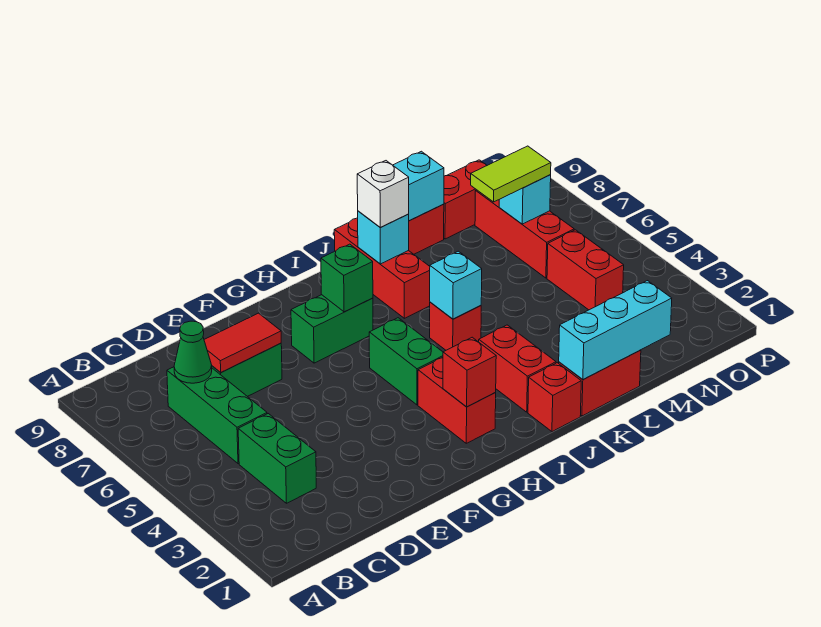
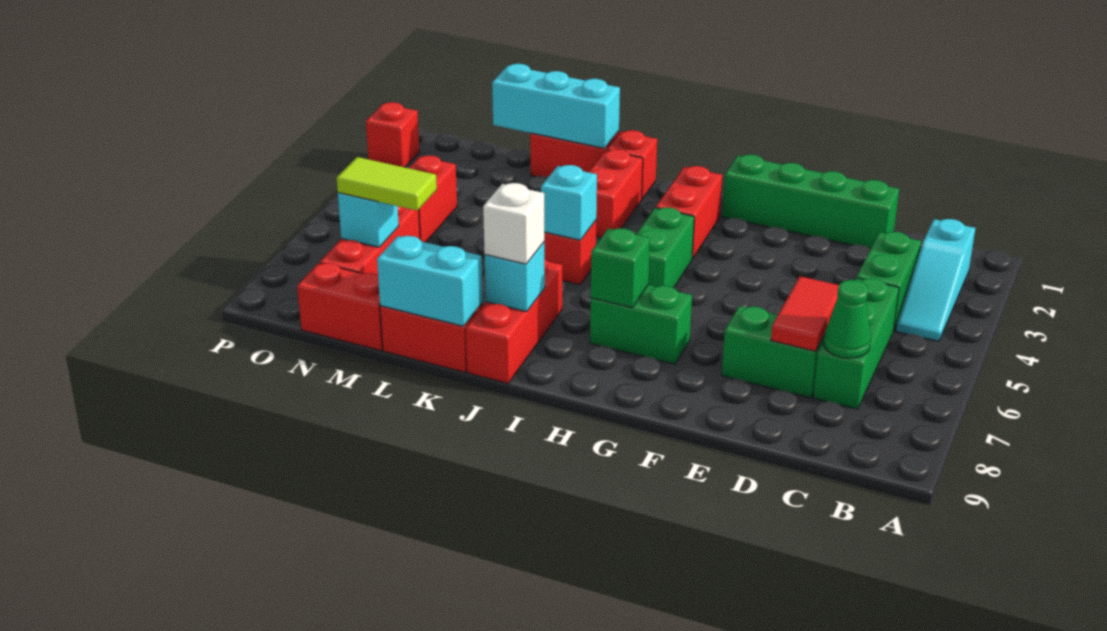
none -> cyan slope B2:B4 level 1 top 2
none -> green brick D1:G1 level 1
red tile D7:E7 level 2 -> red tile D6:D7 level 2
red brick H2 level 2 -> red brick P2 level 1

